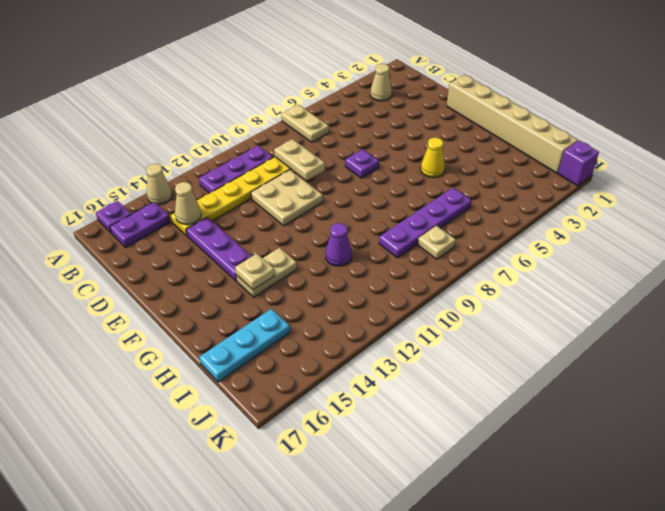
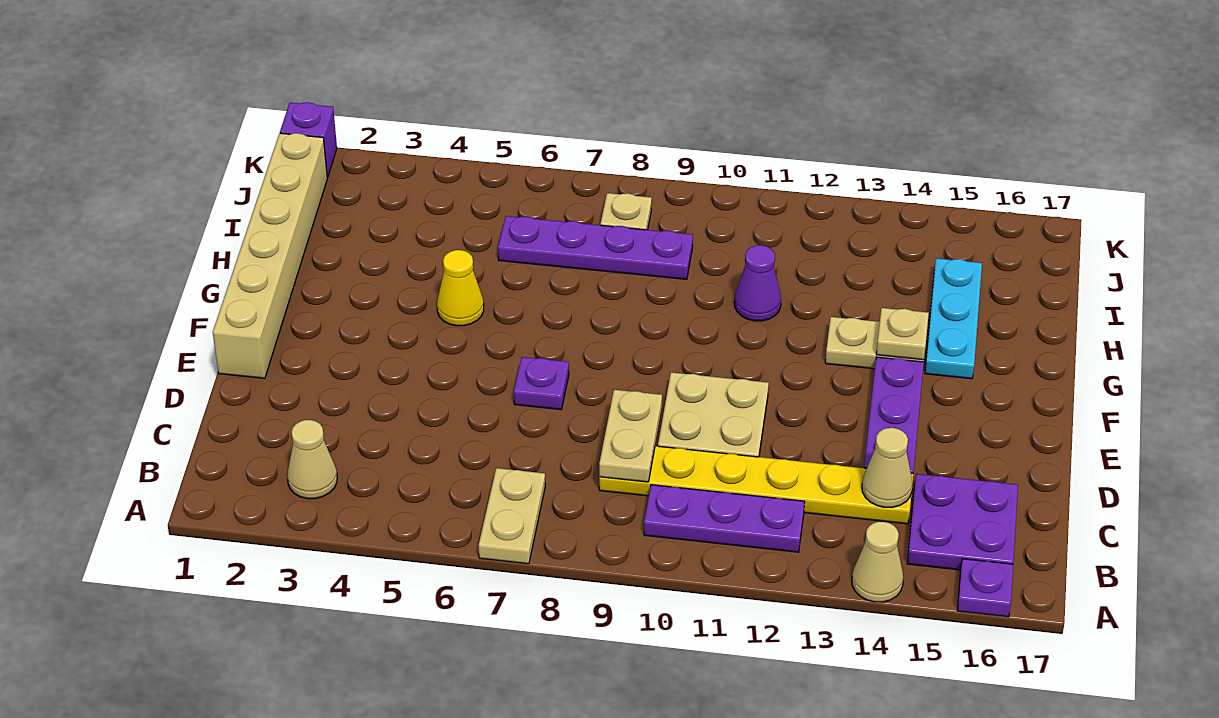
purple plate B15:B16 level 1 -> purple plate B15:C16 level 1
cyan plate I15:I17 level 1 -> cyan plate G15:I15 level 1

